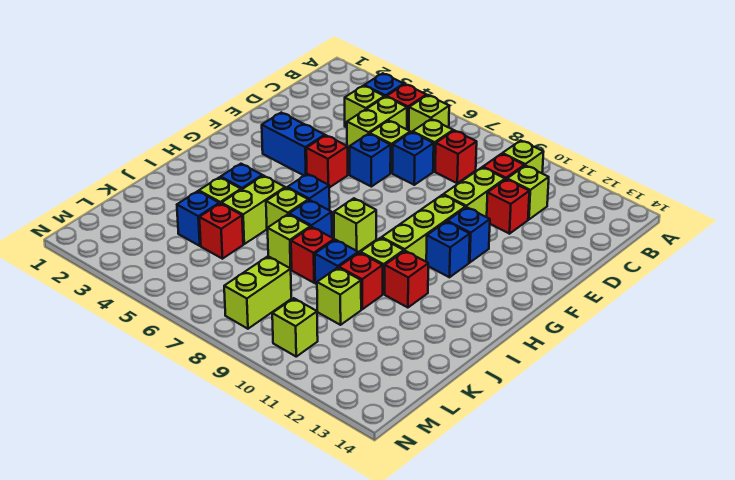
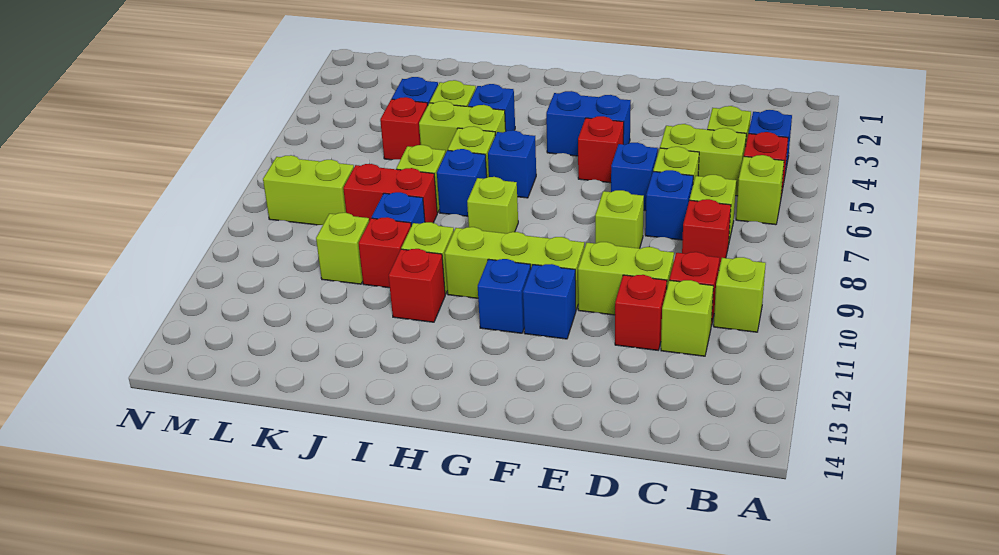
blue brick F3:F4 level 1 -> blue brick F4:G4 level 1
red brick J8 level 1 -> red brick J8:K8 level 1
lime brick M10 level 1 -> lime brick E8 level 1

